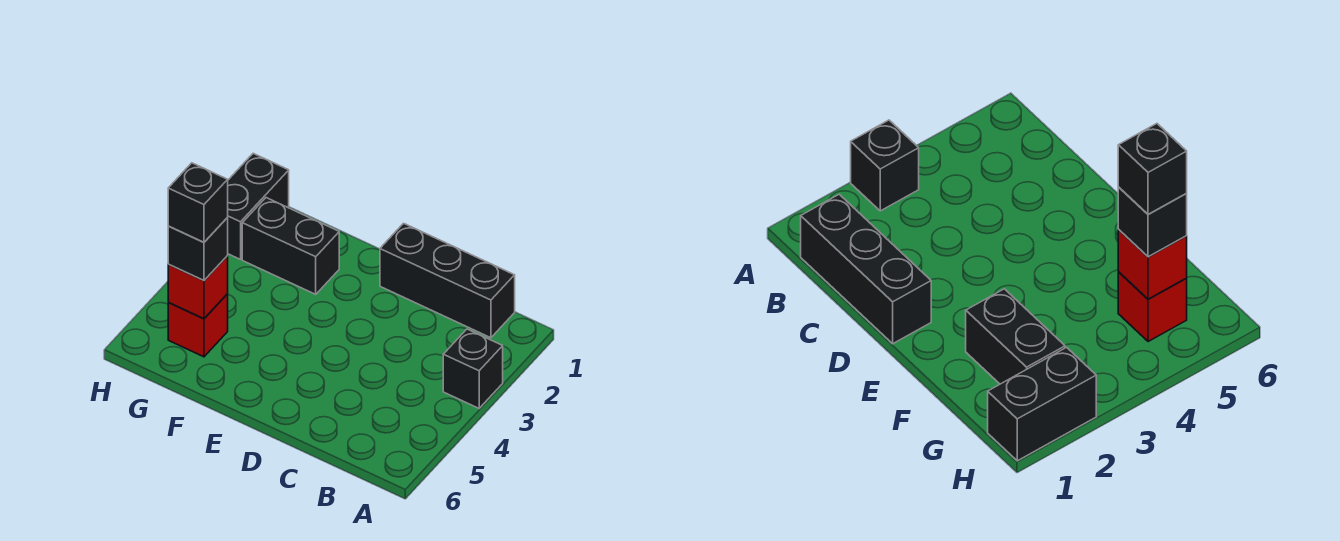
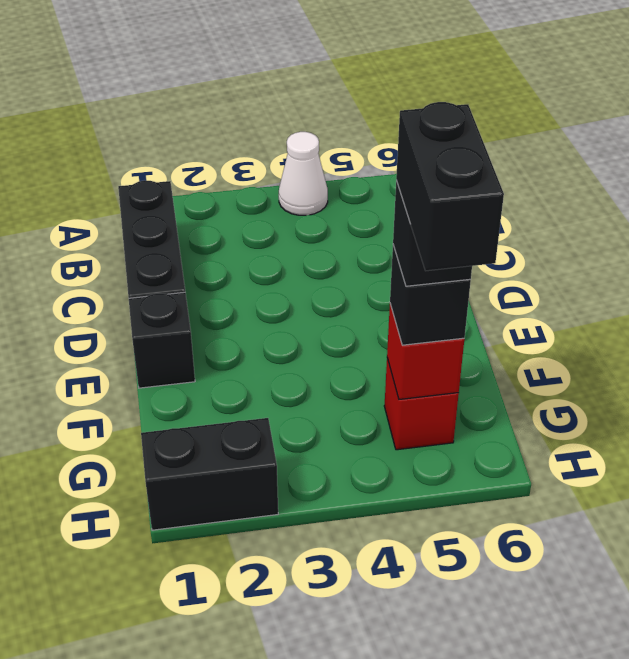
black brick A3 level 1 -> black brick E1 level 1
none -> white cone A4 level 1
black brick F2:G2 level 1 -> black brick G5:H5 level 5

